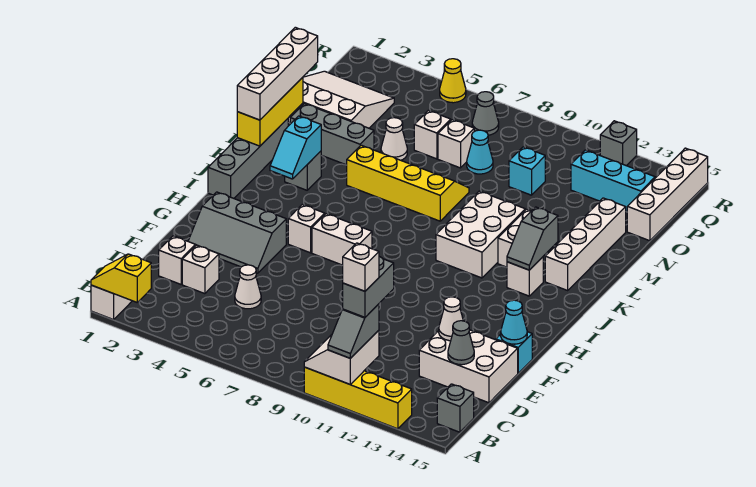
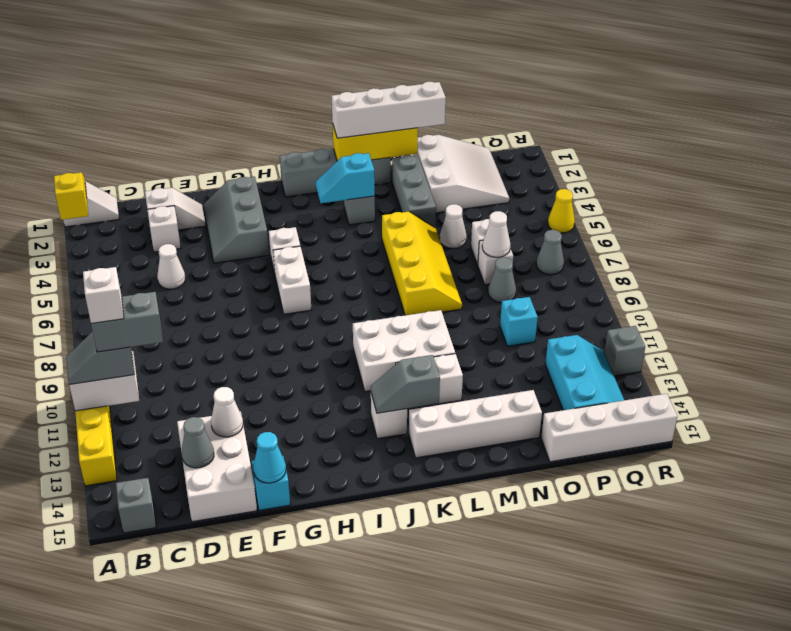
none -> white cone O7 level 2
cyan cone O8 level 1 -> grey cone O8 level 1

